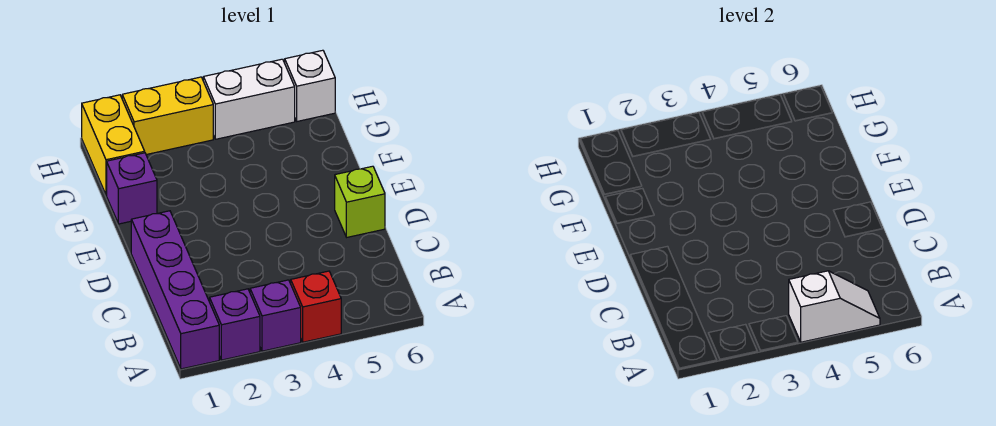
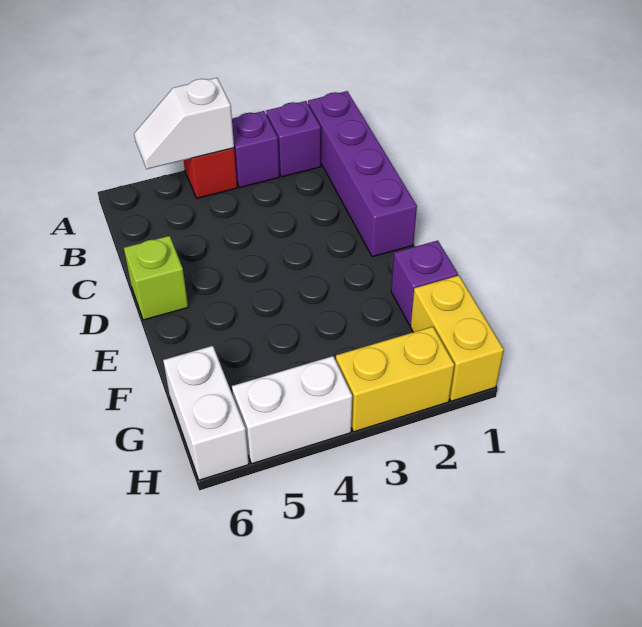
white brick H6 level 1 -> white brick G6:H6 level 1

